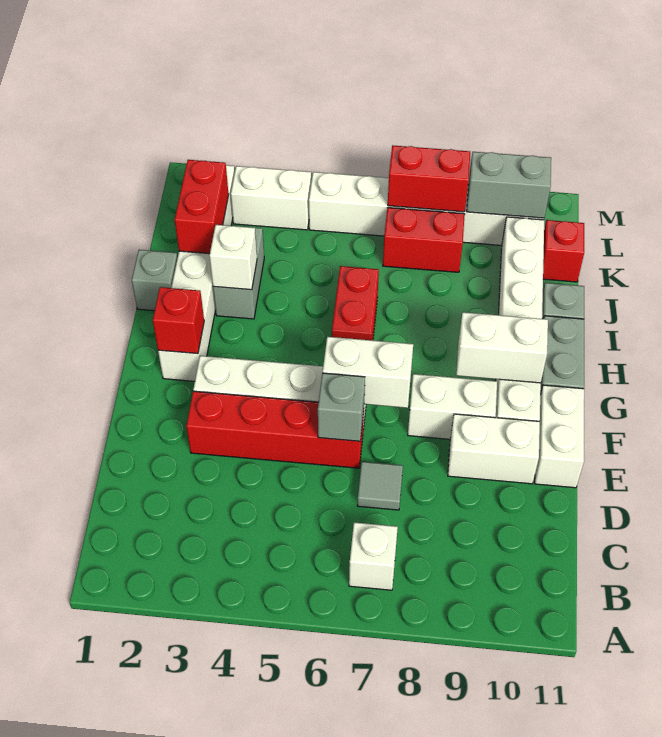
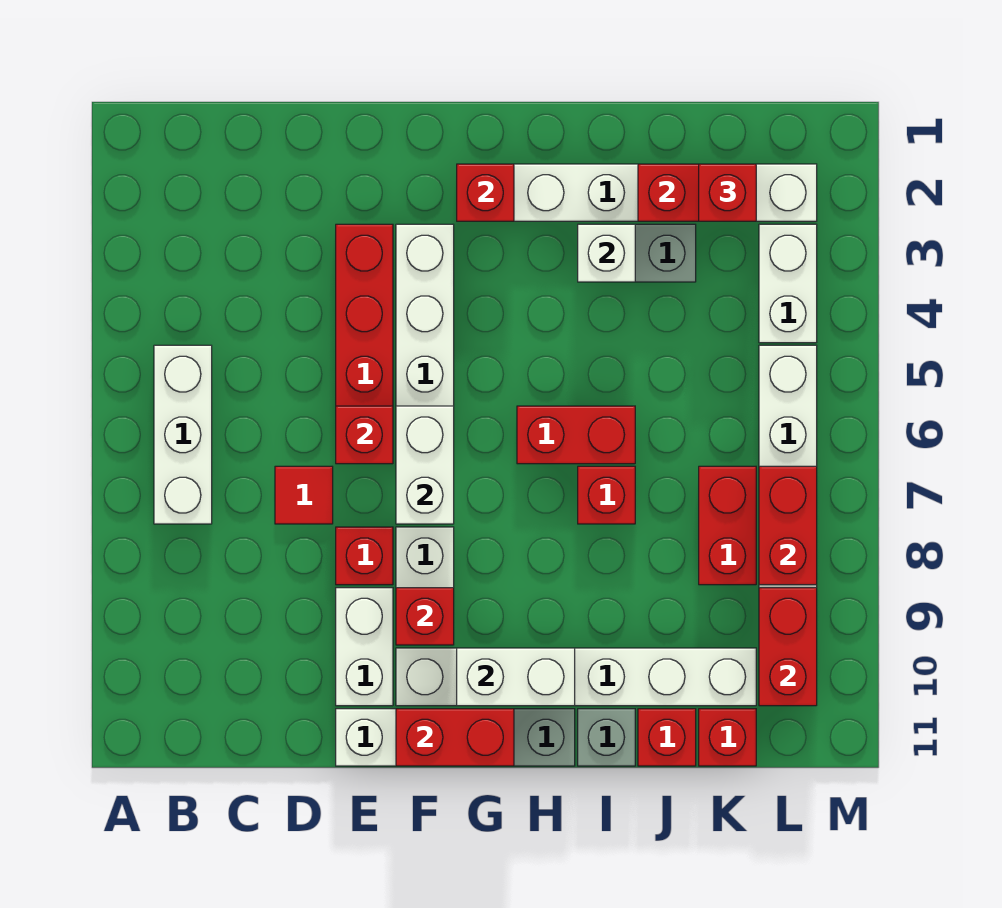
white brick B7 level 1 -> white brick B5:B7 level 1
grey tile D7 level 1 -> red tile D7 level 1
grey brick E6 level 2 -> red brick E6 level 2
none -> red brick E8 level 1
none -> red brick F9 level 2
none -> red brick F11:G11 level 2
white brick G9:G10 level 2 -> white brick G10:H10 level 2
grey brick I1 level 1 -> none
none -> red brick I7 level 1
none -> red brick J11 level 1
none -> red brick K2 level 3
grey brick L9:L10 level 2 -> red brick L9:L10 level 2

